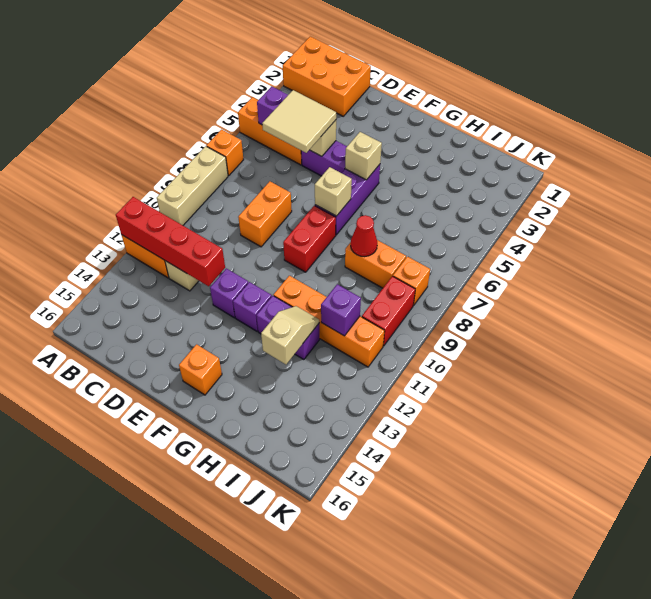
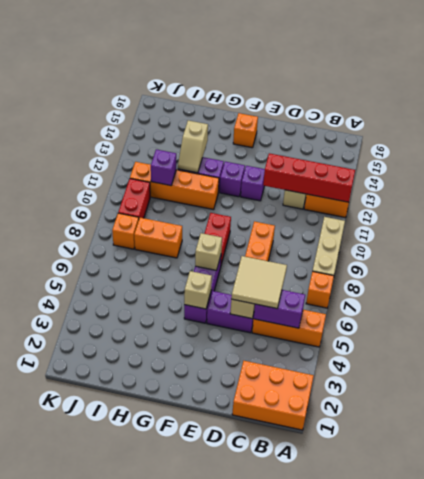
red cone H8 level 2 -> none

